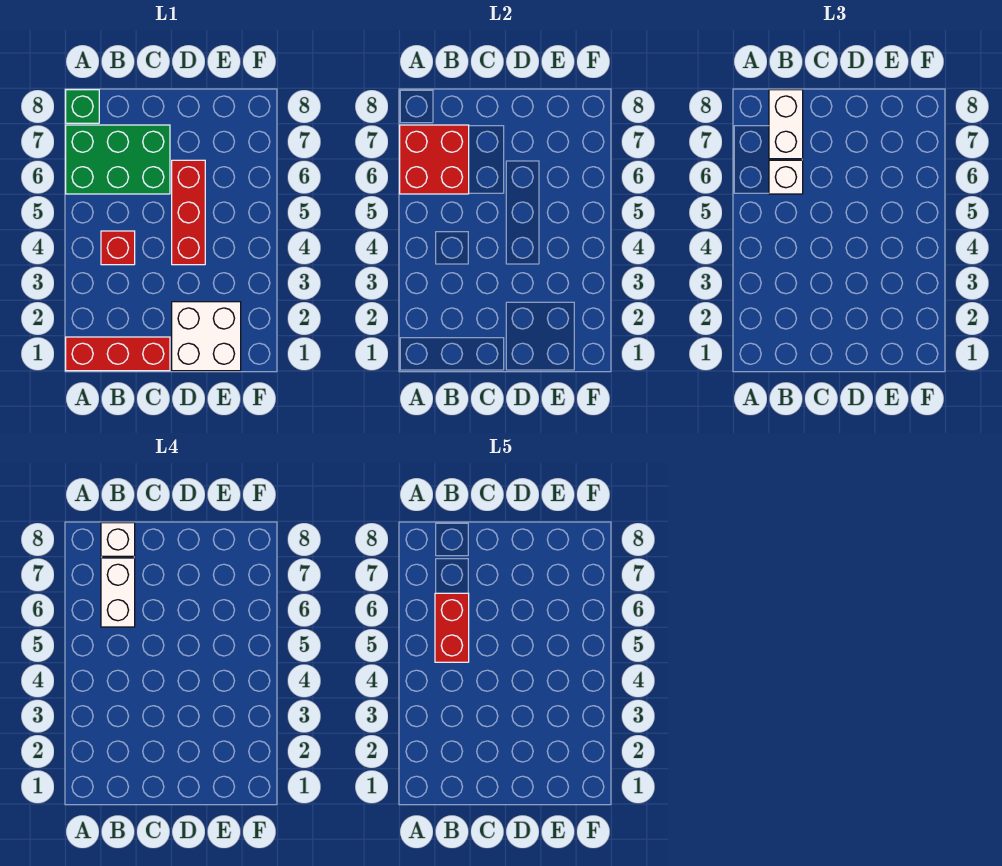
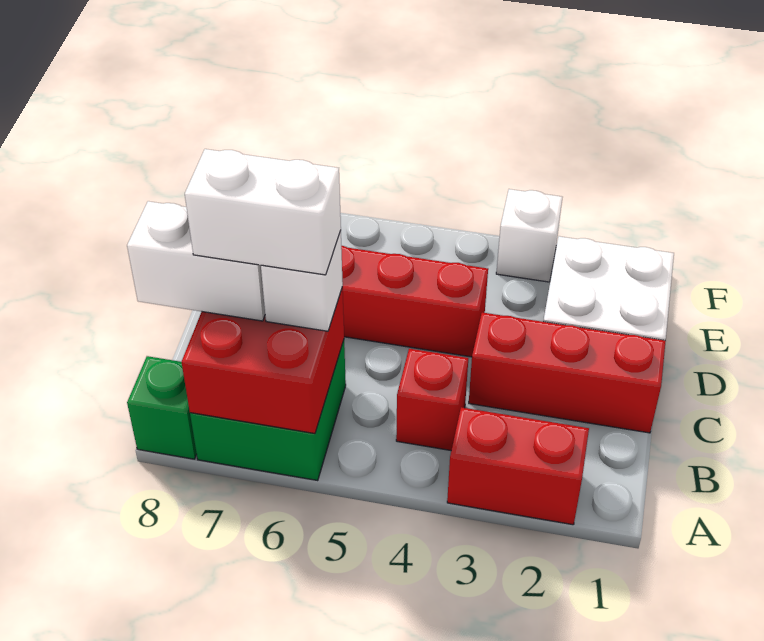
red brick A1:C1 level 1 -> red brick C1:C3 level 1
green brick A6:C7 level 1 -> green brick A6:B7 level 1
red brick B5:B6 level 5 -> red brick A2:A3 level 1
white brick B8 level 4 -> white brick F3 level 1

